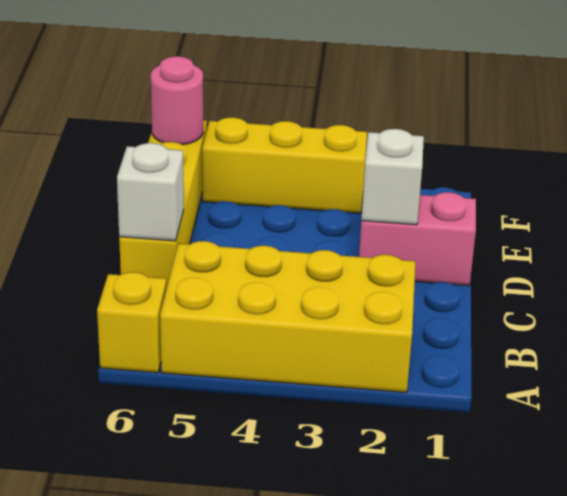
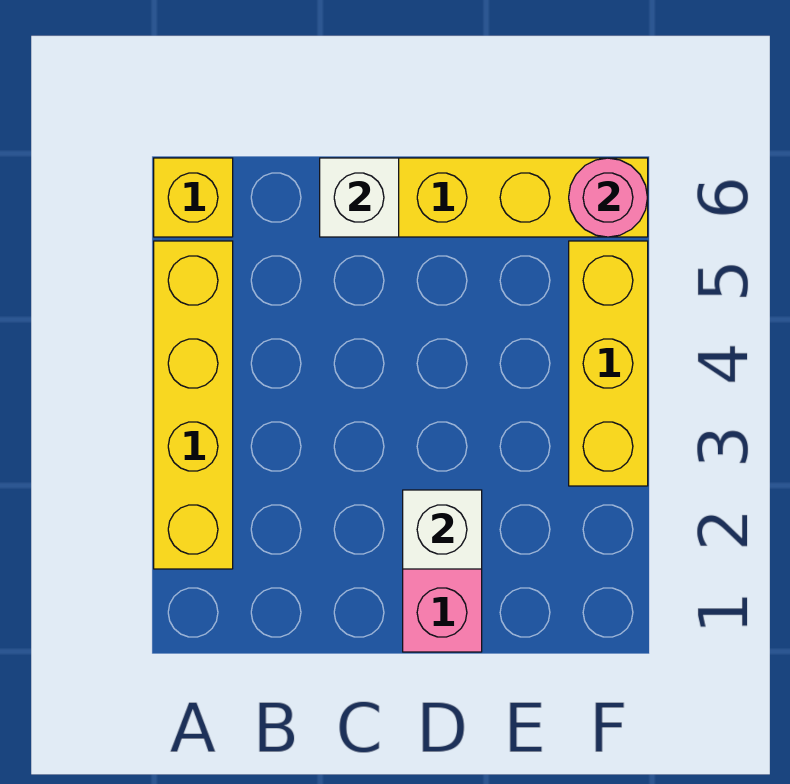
yellow brick A2:B5 level 1 -> yellow brick A2:A5 level 1

